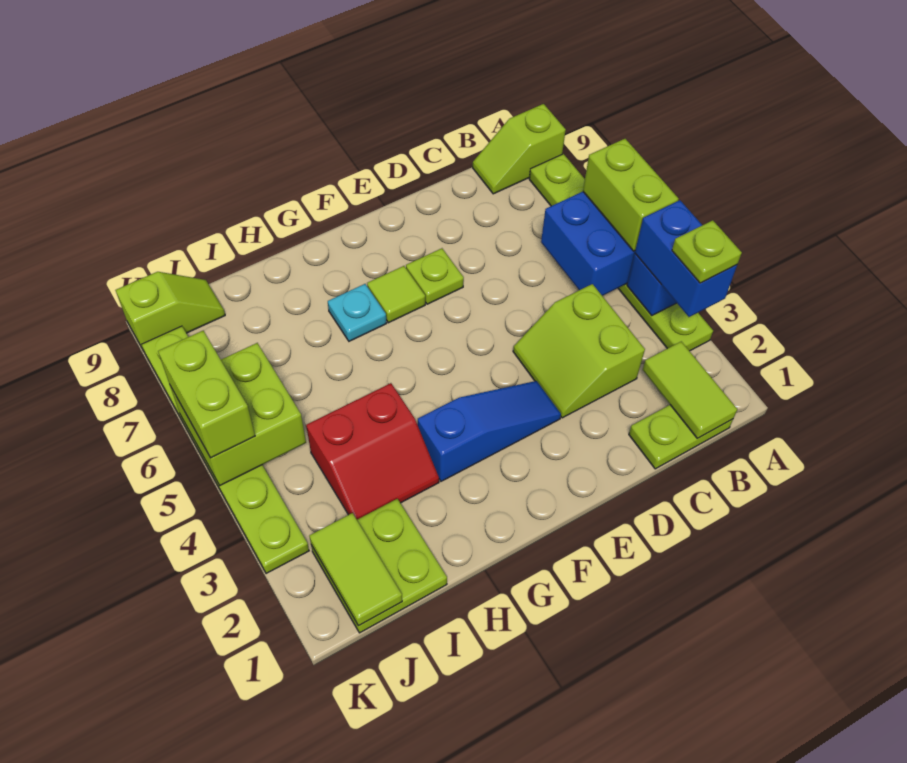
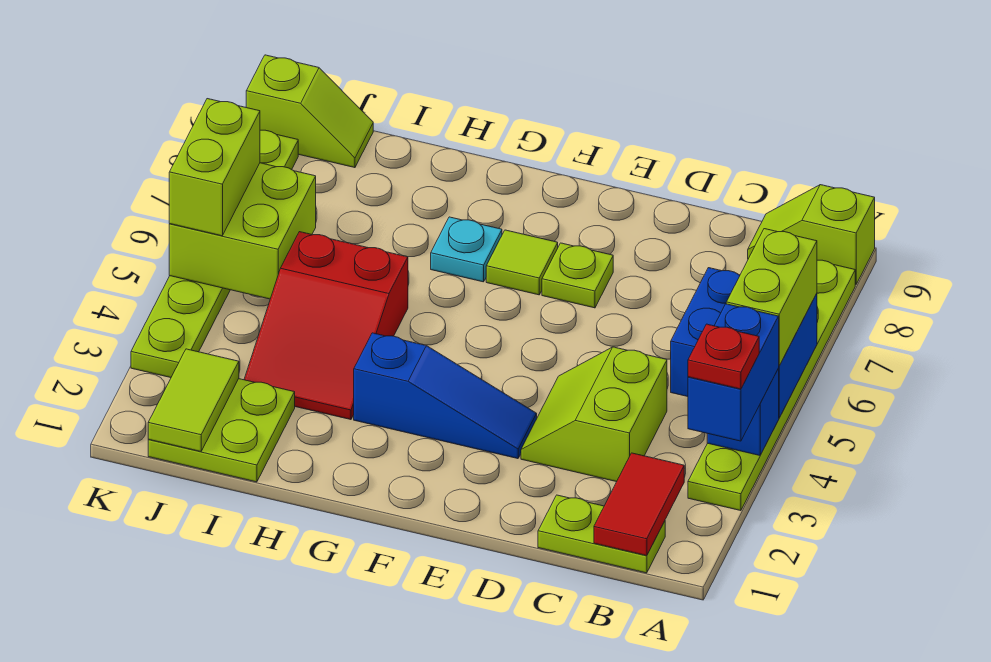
lime plate A3 level 4 -> red plate A3 level 4
lime tile B1:B2 level 2 -> red tile B1:B2 level 2
red slope H3:I4 level 1 top 4 -> red slope H3:I5 level 1 top 5

